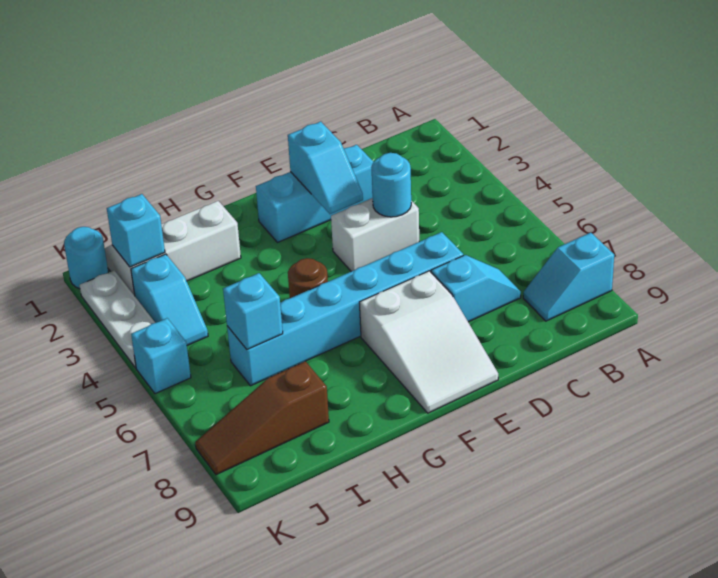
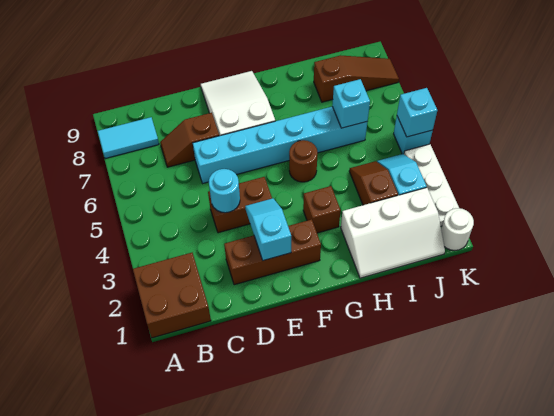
none -> brown brick A1:B2 level 1
cyan slope A8:B8 level 1 top A -> cyan tile A8:B8 level 1
cyan slope C7:D7 level 1 top D -> brown slope C7:D7 level 1 top D
cyan brick D2:F2 level 1 -> brown brick D2:F2 level 1
white brick D4:E4 level 1 -> brown brick D4:E4 level 1
none -> brown brick G3 level 1
none -> brown slope I3:I4 level 1 top 3
cyan brick J2 level 2 -> cyan brick K5 level 2
cyan round brick K1 level 1 -> white round brick K1 level 1

